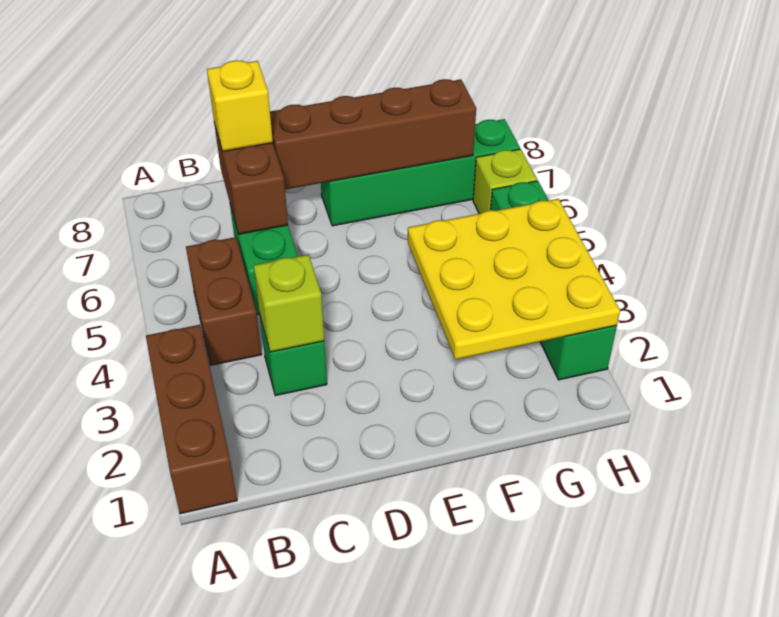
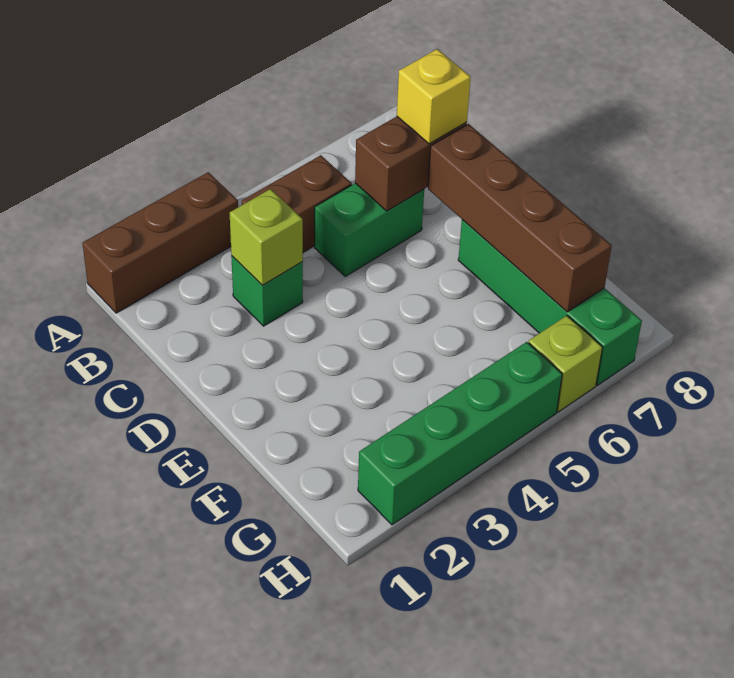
yellow plate F2:H4 level 2 -> none

